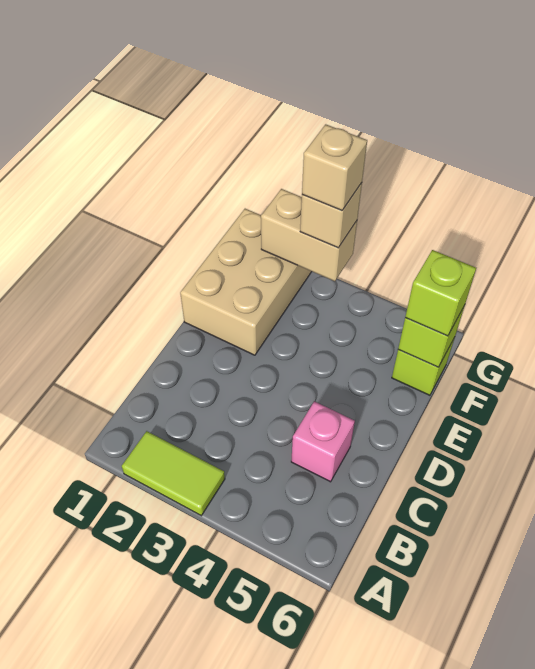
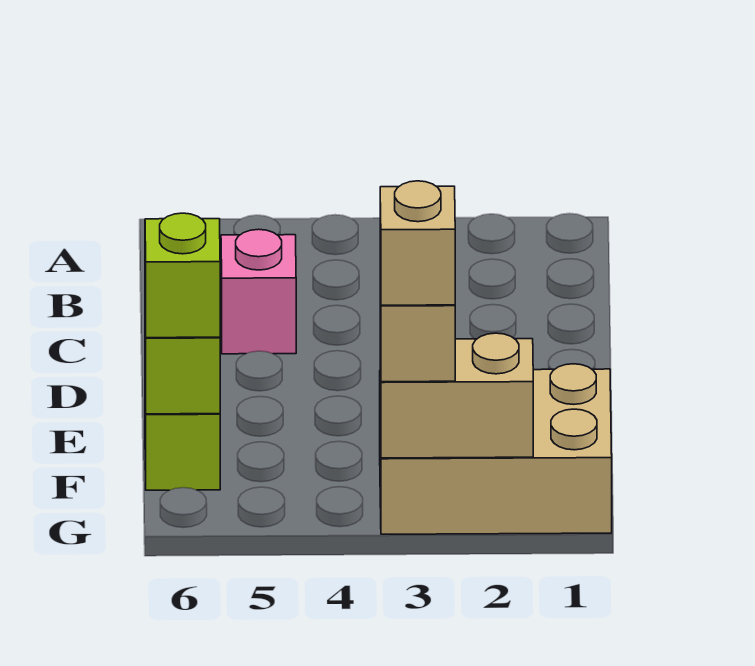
lime tile A2:A3 level 1 -> none
tan brick E1:G2 level 1 -> tan brick F1:G3 level 1

